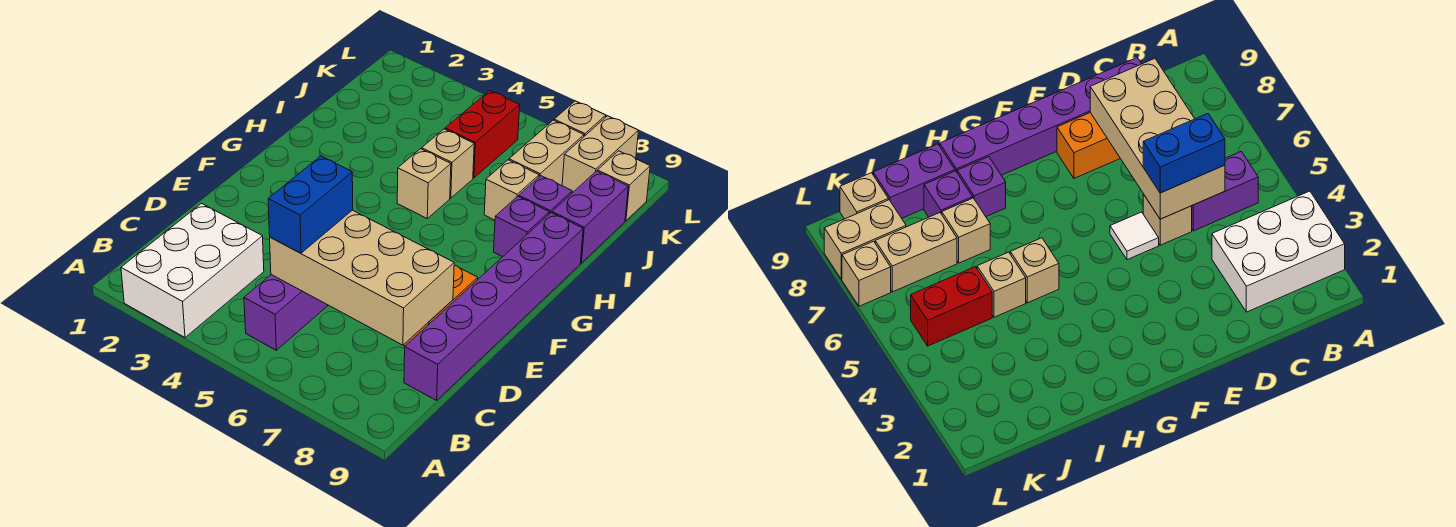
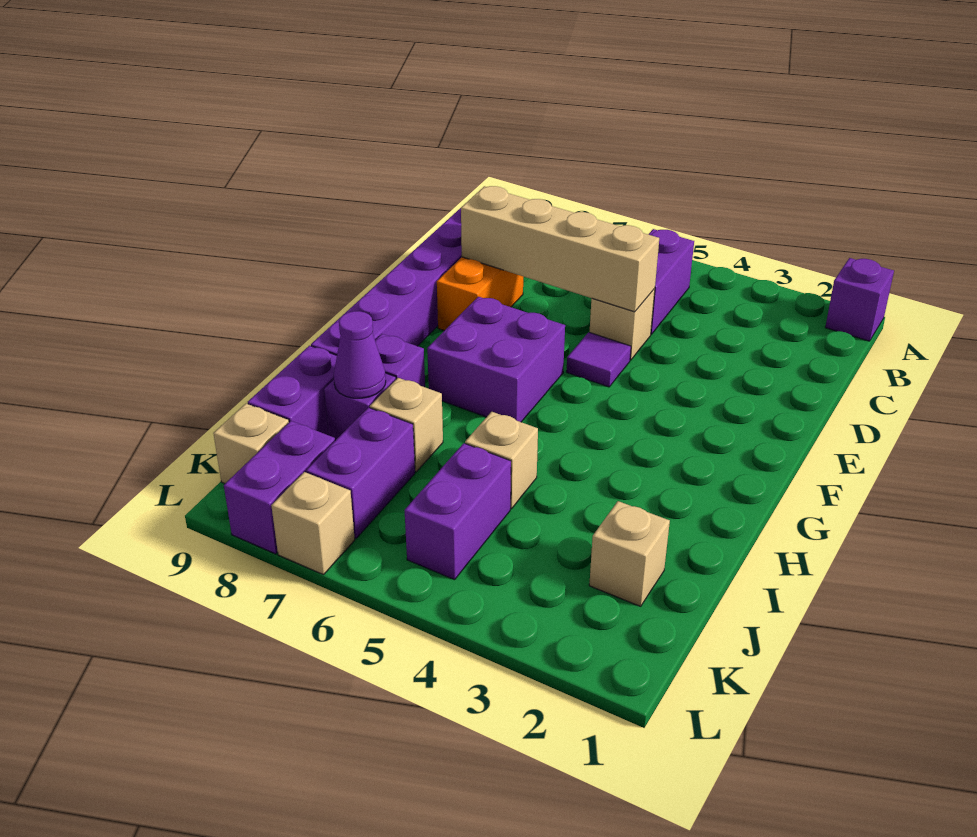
none -> purple brick A1 level 1
white brick A2:C3 level 1 -> none
tan brick C5:D8 level 2 -> tan brick D5:D8 level 2
blue brick C5:D5 level 3 -> none
white tile E5 level 1 -> purple tile E5 level 1
none -> purple brick F6:G7 level 1
tan brick H5 level 1 -> tan brick J2 level 1
none -> purple cone I8 level 2
red brick J5:K5 level 1 -> purple brick J5:K5 level 1
tan brick J7:K7 level 1 -> purple brick J7:K7 level 1
tan brick K8:L8 level 1 -> purple brick K8:L8 level 1

